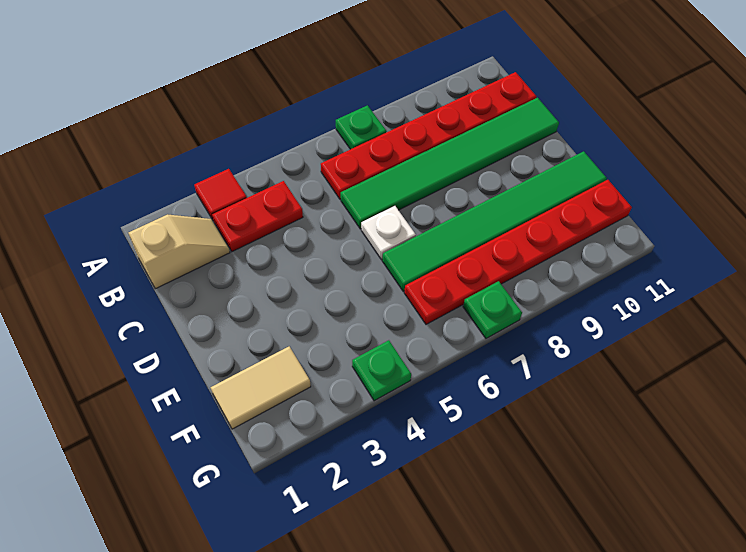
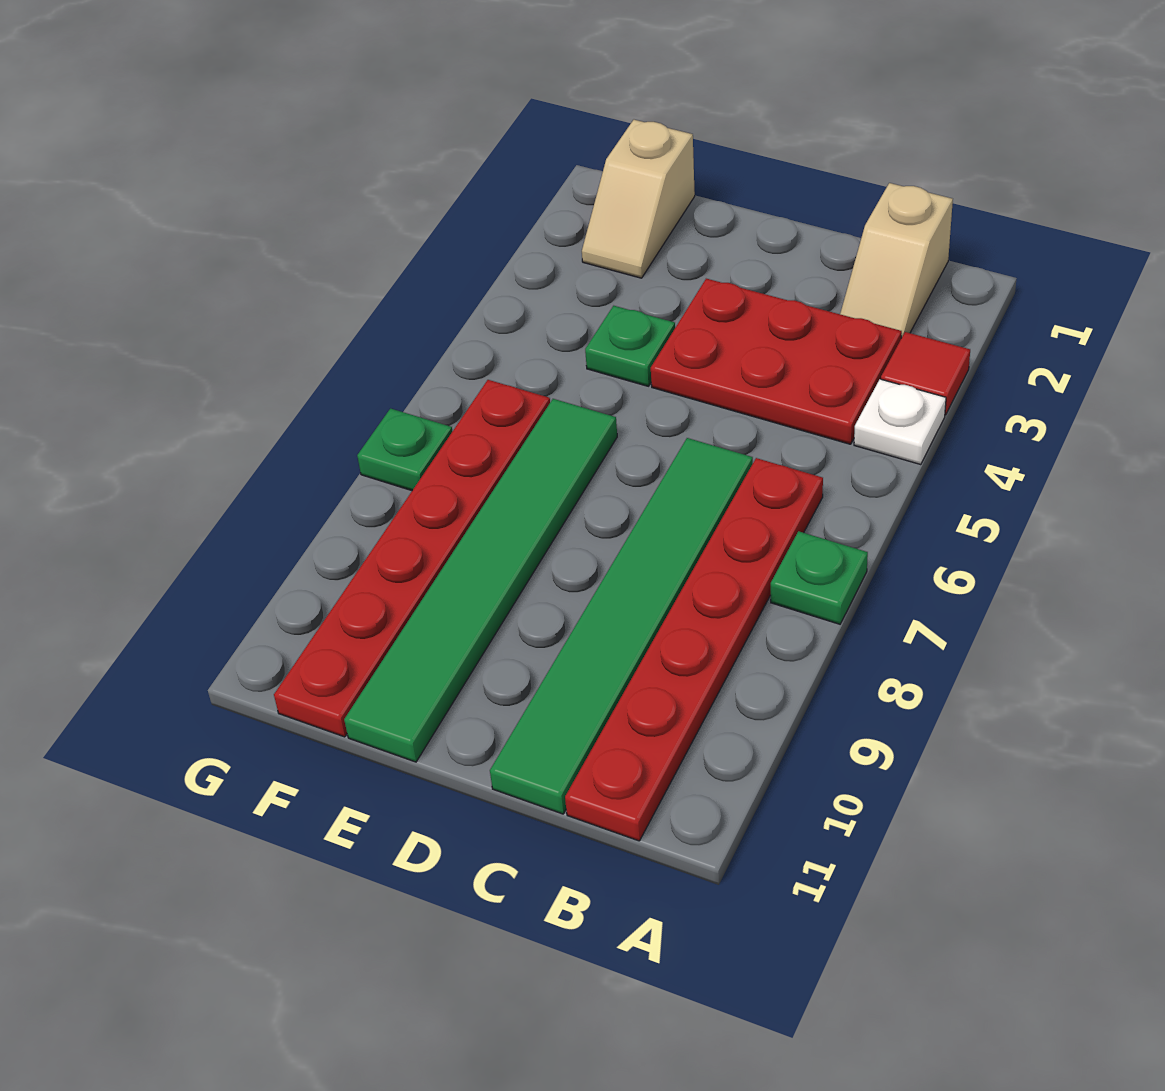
red plate B3:B4 level 1 -> red plate B3:D4 level 1
white plate D6 level 1 -> white plate A4 level 1
tan tile F1:F2 level 1 -> tan slope F1:F2 level 1 top 1
green plate G4 level 1 -> green plate E4 level 1

